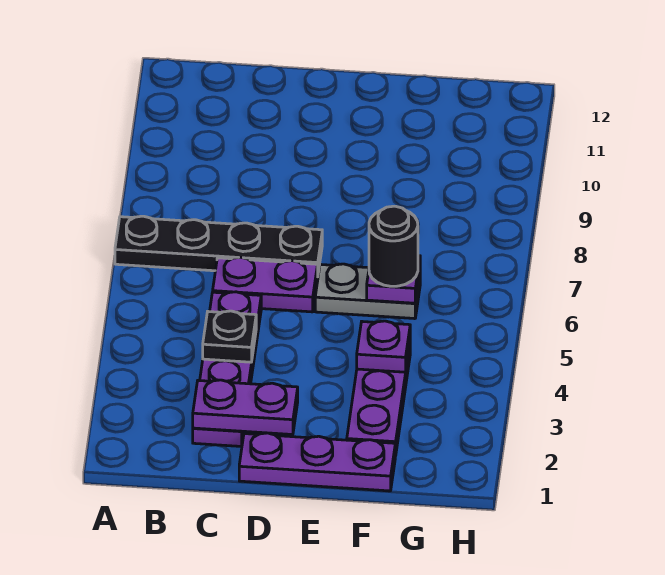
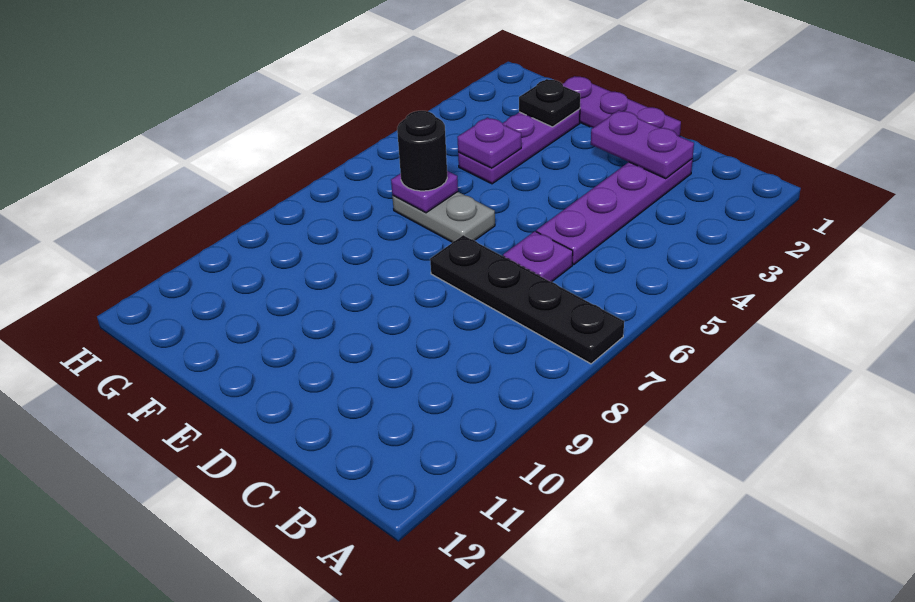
black plate C4 level 2 -> black plate F2 level 2
purple plate C6:D6 level 1 -> purple plate C6 level 1

